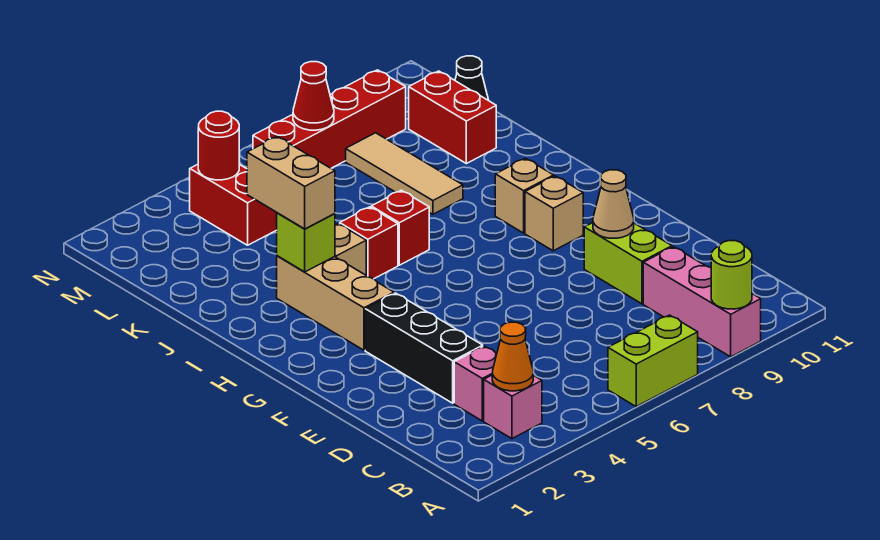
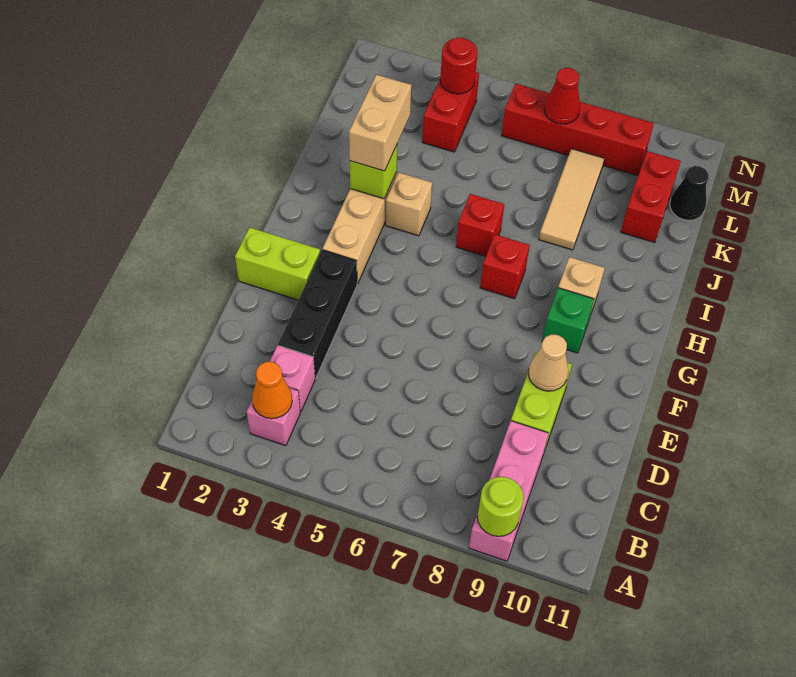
lime brick A6:A7 level 1 -> lime brick F1:F2 level 1
tan brick G9 level 1 -> green brick G9 level 1
red brick I5 level 1 -> red brick H7 level 1

